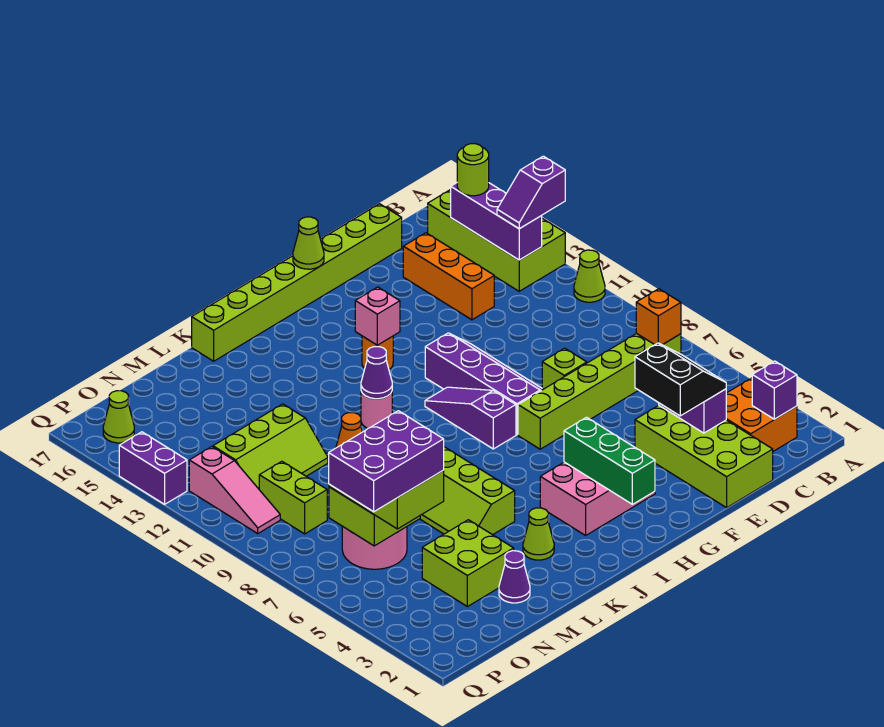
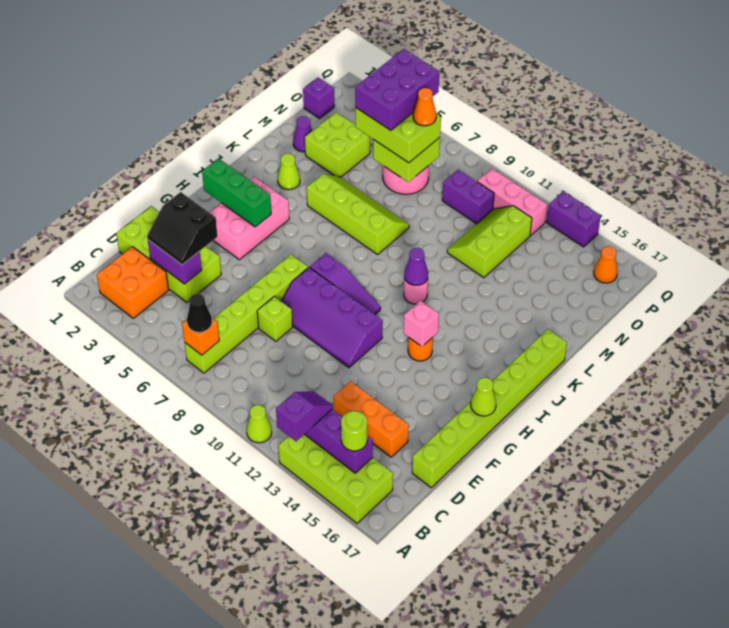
purple brick B2 level 2 -> purple brick O1 level 1
none -> black cone B7 level 3
lime brick O9:O10 level 1 -> purple brick O9:O10 level 1
pink slope P10:P12 level 1 top 12 -> pink brick P10:P12 level 1
lime cone P16 level 1 -> orange cone P16 level 1

